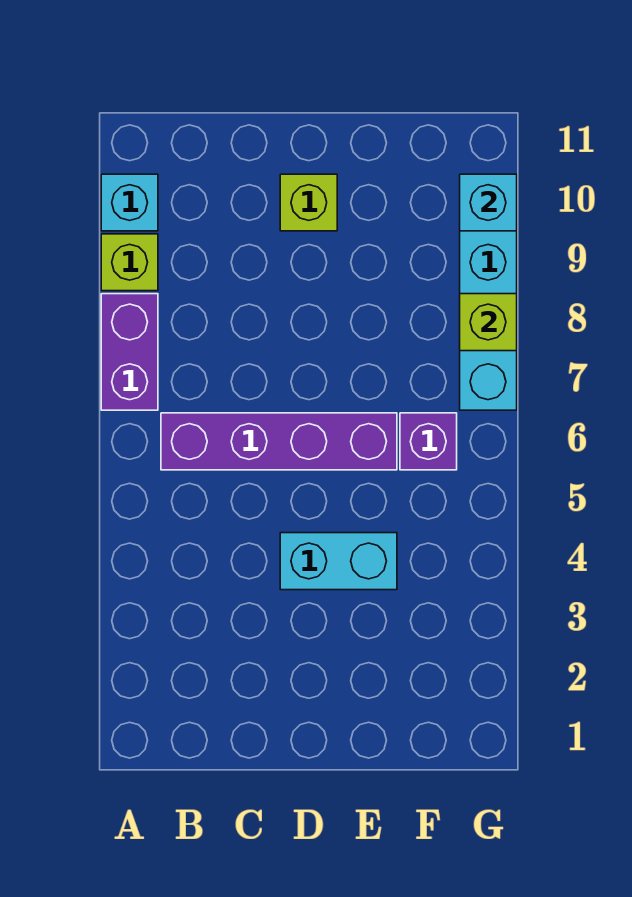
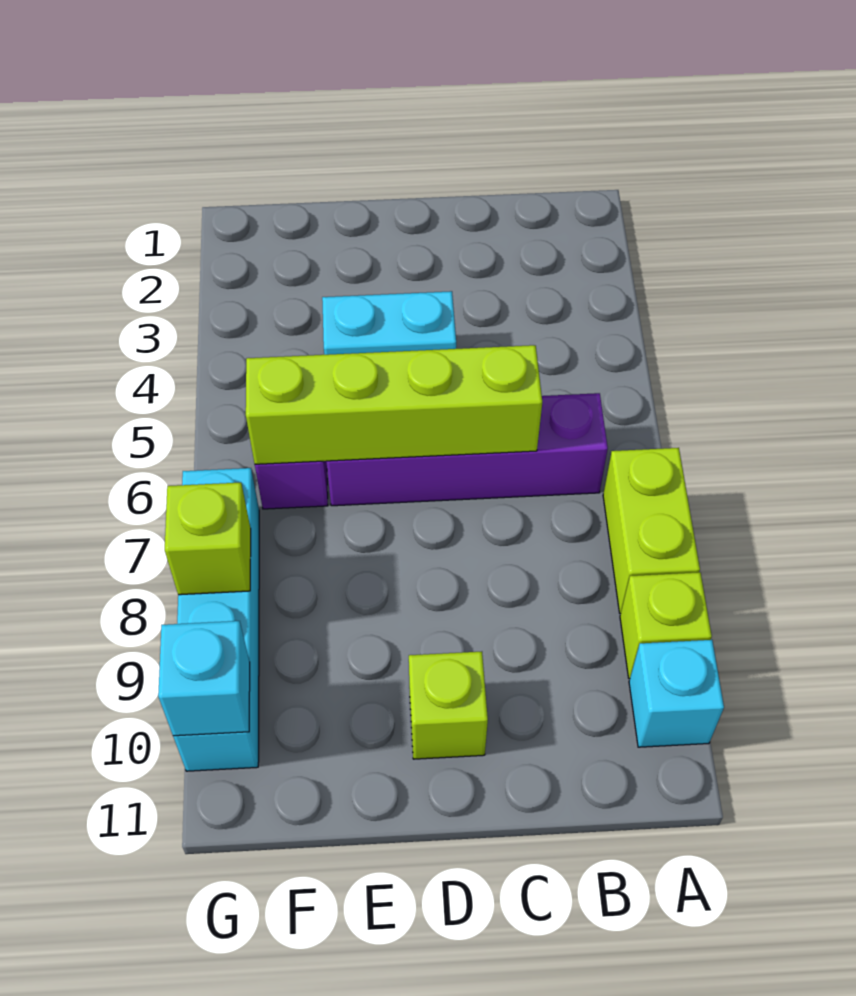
purple brick A7:A8 level 1 -> lime brick A7:A8 level 1
none -> lime brick C6:F6 level 2

